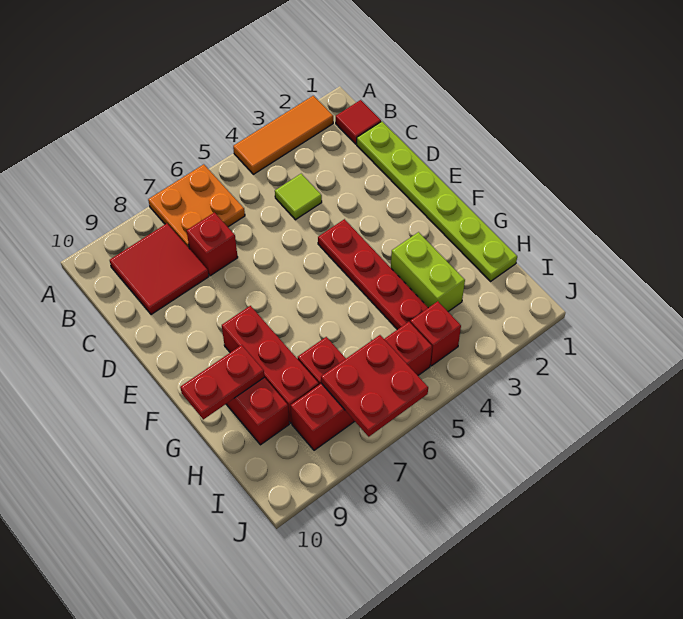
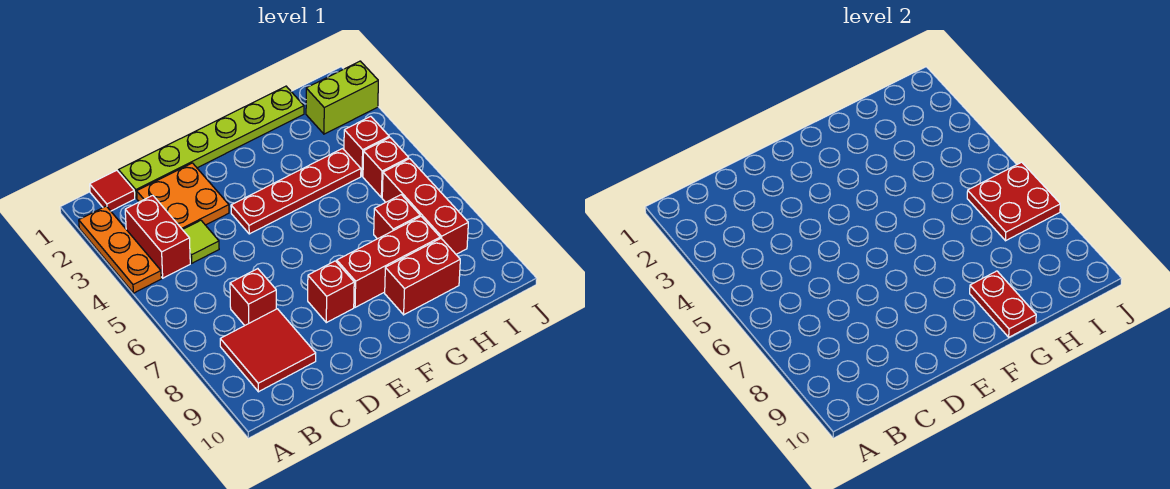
orange tile A2:A4 level 1 -> orange plate A2:A4 level 1
orange plate A6:B7 level 1 -> orange plate C2:D3 level 1
none -> red brick B3:B4 level 1
none -> red brick E8 level 1
lime brick G3:H3 level 1 -> lime brick I2:J2 level 1

